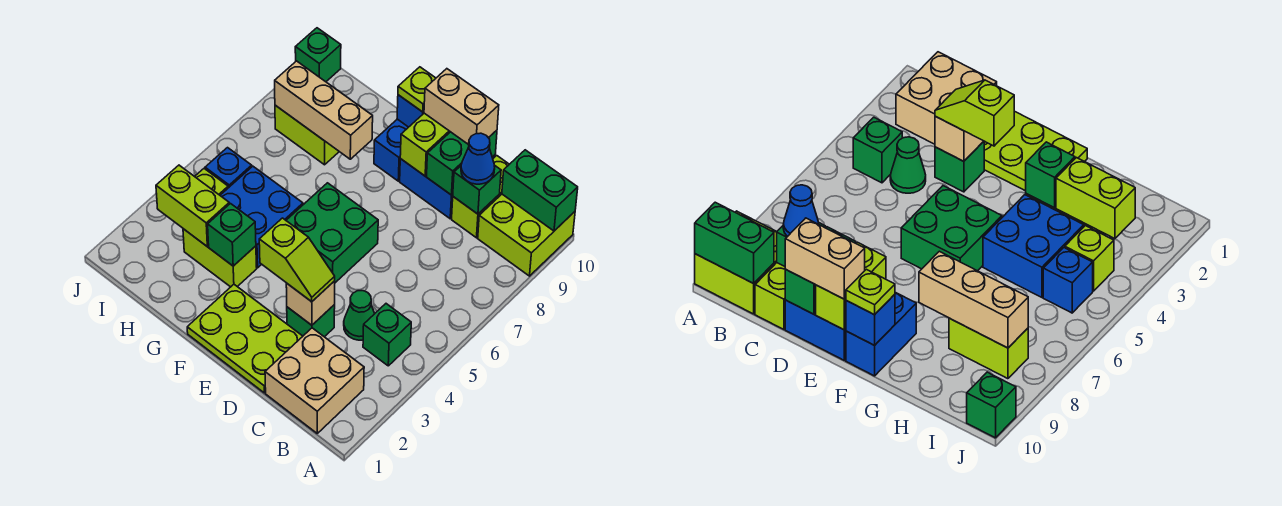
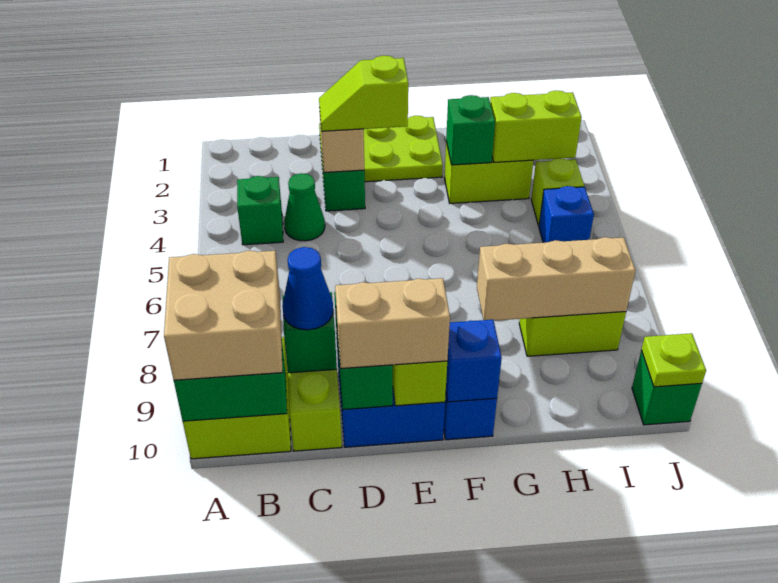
tan brick B1:C2 level 1 -> tan brick A9:B10 level 3
green brick E5:F6 level 1 -> none
lime plate F10 level 3 -> lime plate J10 level 2
blue brick G4:H5 level 1 -> none

